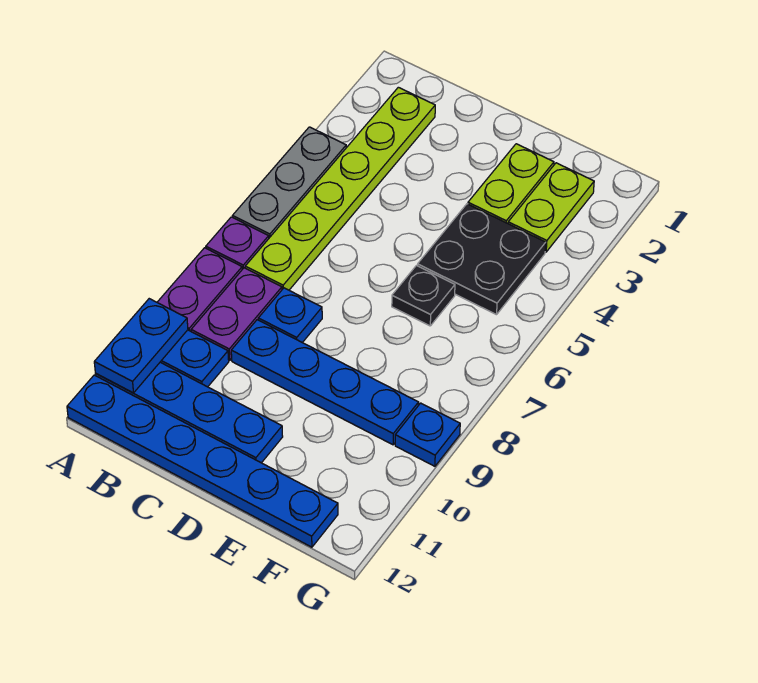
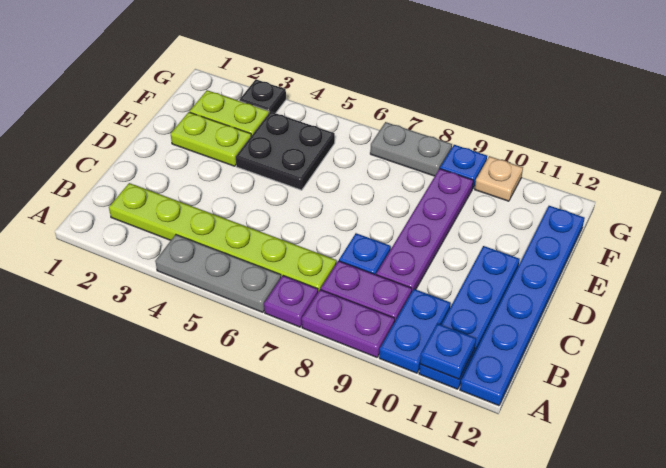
blue plate A10:A11 level 2 -> blue plate A11 level 2
blue plate C9:F9 level 1 -> purple plate C9:F9 level 1
black plate E6 level 1 -> black plate G3 level 1
none -> grey plate G7:G8 level 1
none -> tan plate G10 level 1

